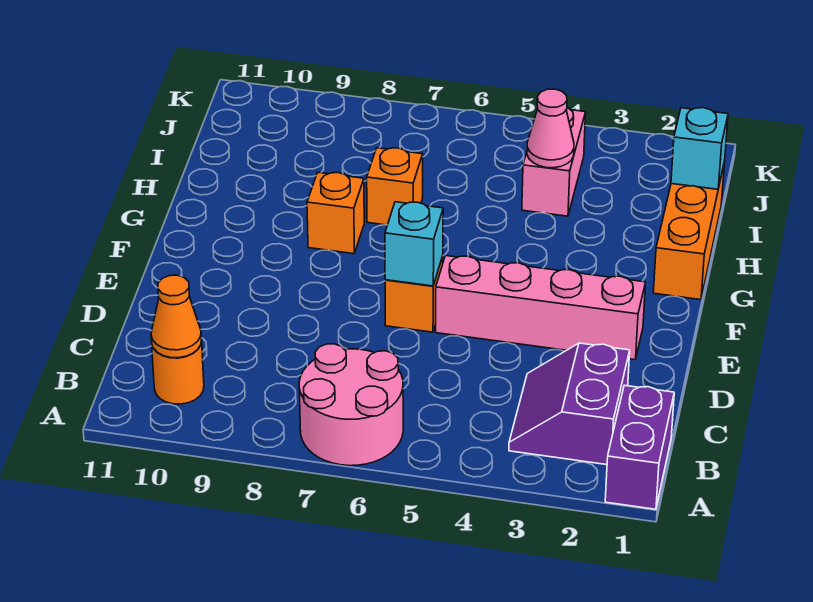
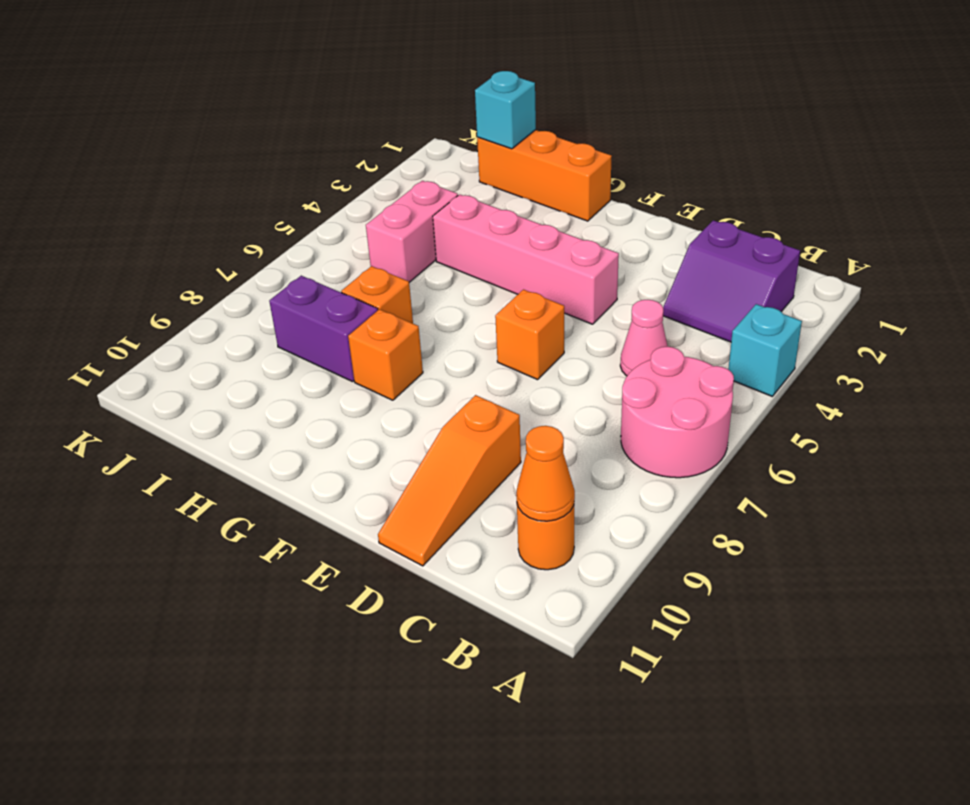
purple brick A1:B1 level 1 -> purple brick H8:I8 level 1
none -> orange slope D9:D11 level 1 top 9
pink brick E2:E5 level 1 -> pink brick E4:H4 level 1
cyan brick E6 level 2 -> cyan brick A4 level 1
pink brick I4:J4 level 1 -> pink brick I4:I5 level 1
pink cone I4 level 2 -> pink cone C5 level 1

